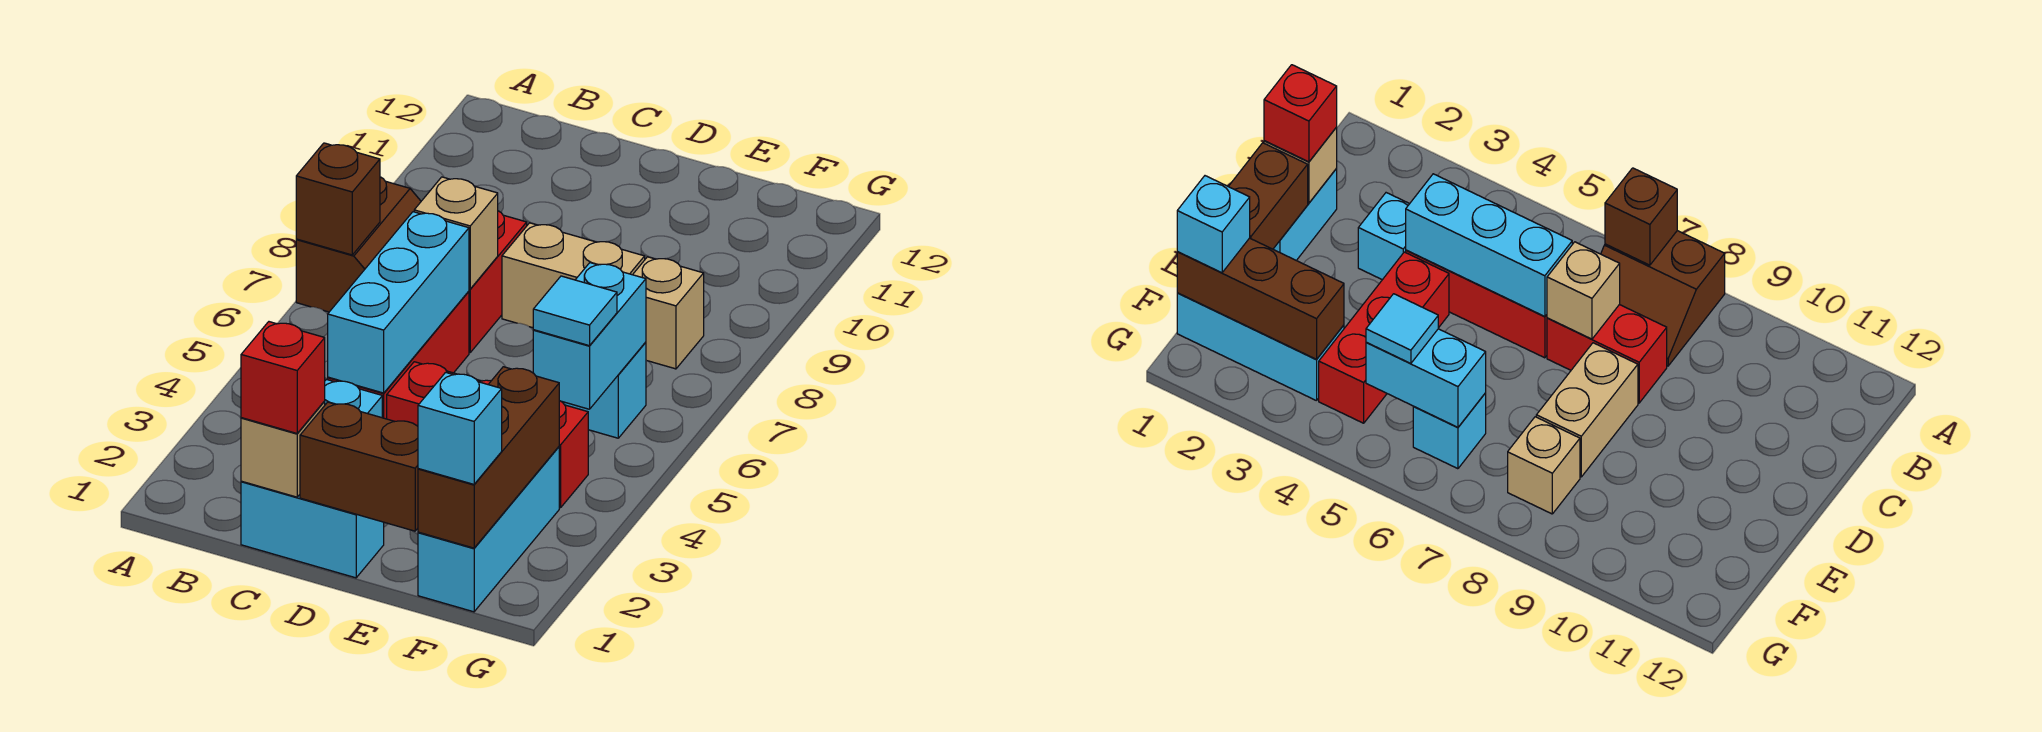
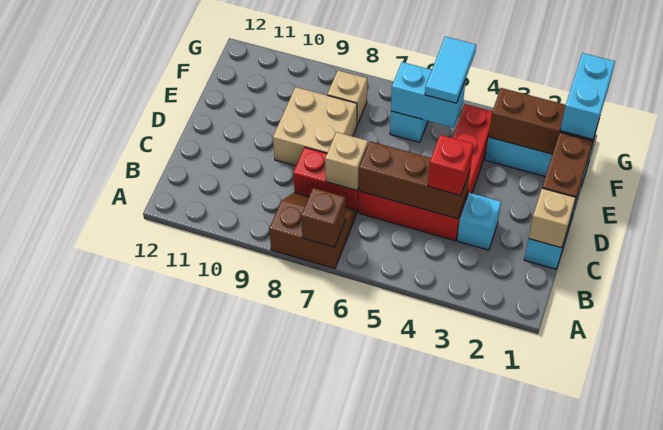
red brick C1 level 3 -> red brick C4 level 3
cyan brick C4:C6 level 2 -> brown brick C4:C6 level 2
tan brick D8:E8 level 1 -> tan brick D8:E9 level 1
cyan brick F1 level 3 -> cyan brick F1:G1 level 3
cyan tile F5 level 3 -> cyan tile F5:G5 level 3

